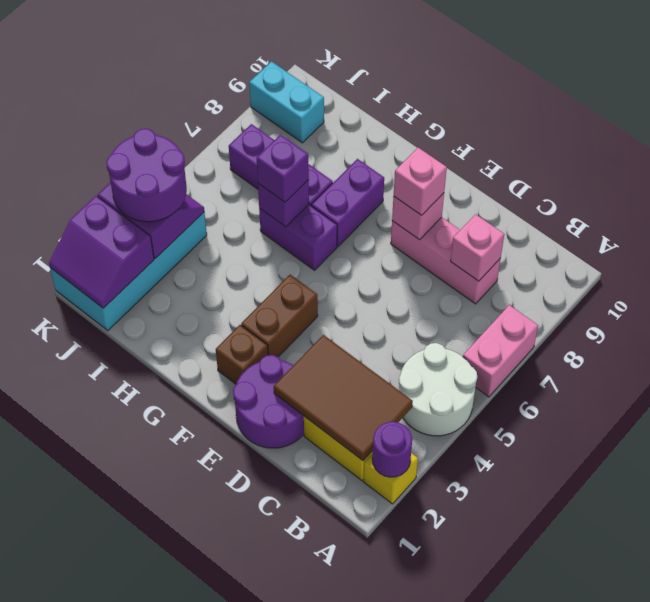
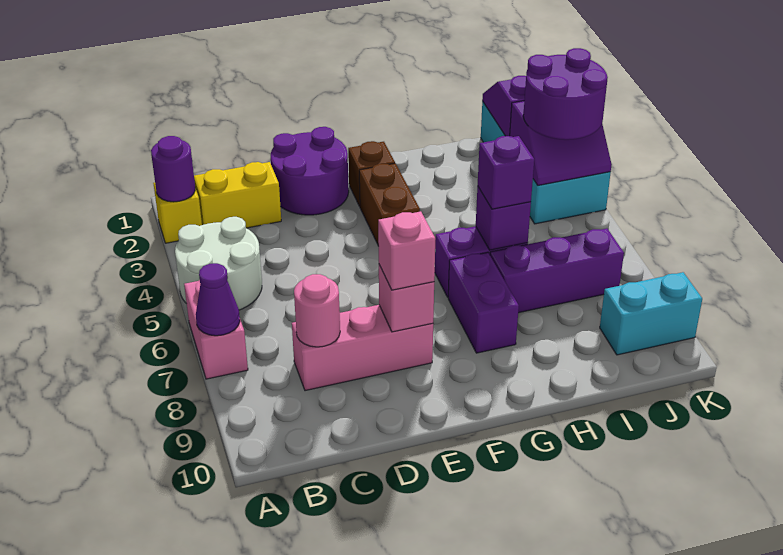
none -> purple cone A7 level 2
brown tile B2:D3 level 2 -> none
pink brick C8 level 2 -> pink round brick C8 level 2

